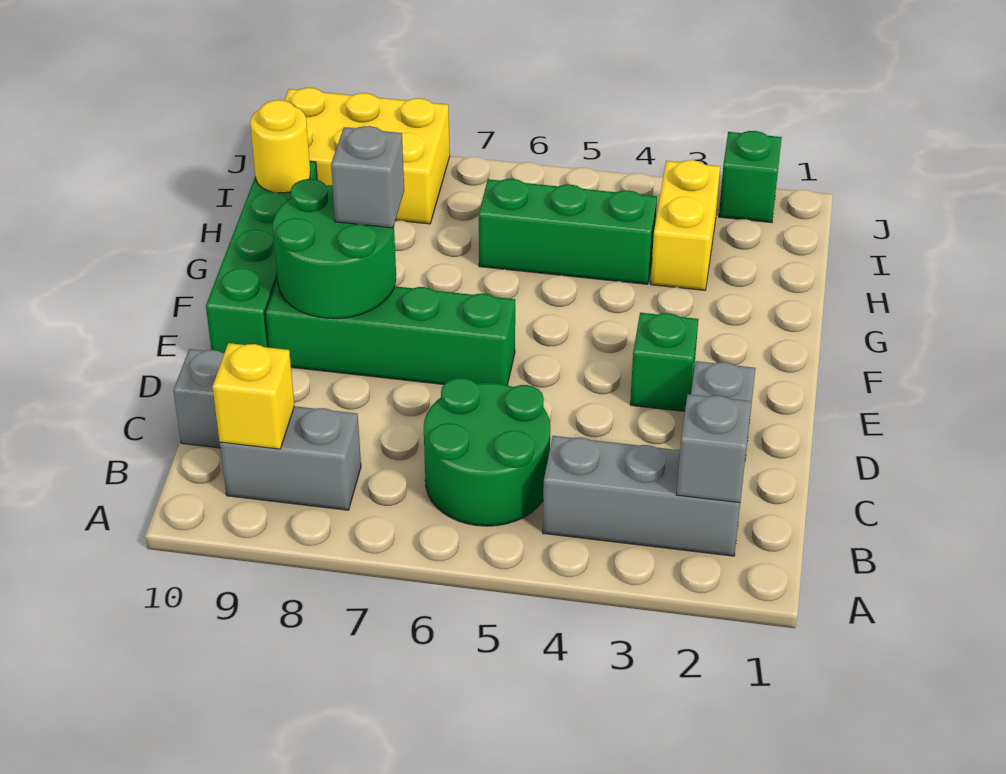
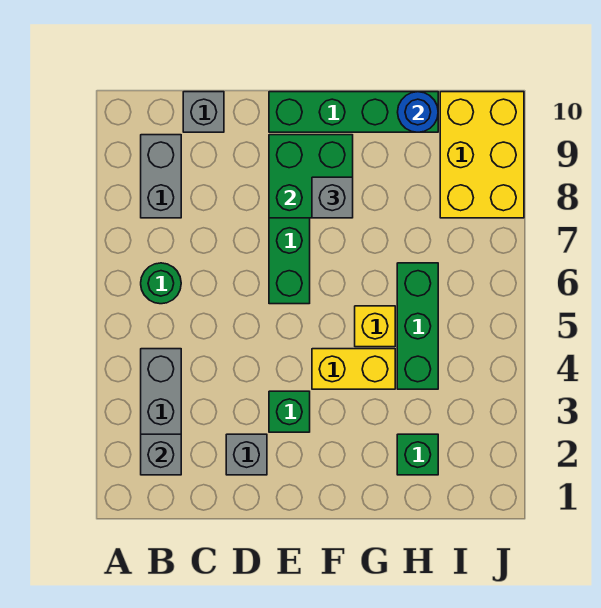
green round brick B5:C6 level 1 -> green round brick B6 level 1
yellow brick B9 level 2 -> yellow brick G5 level 1
green round brick E8:F9 level 2 -> green brick E8:F9 level 2
yellow brick H3:I3 level 1 -> yellow brick F4:G4 level 1
yellow round brick H10 level 2 -> blue round brick H10 level 2
green brick J2 level 1 -> green brick H2 level 1

